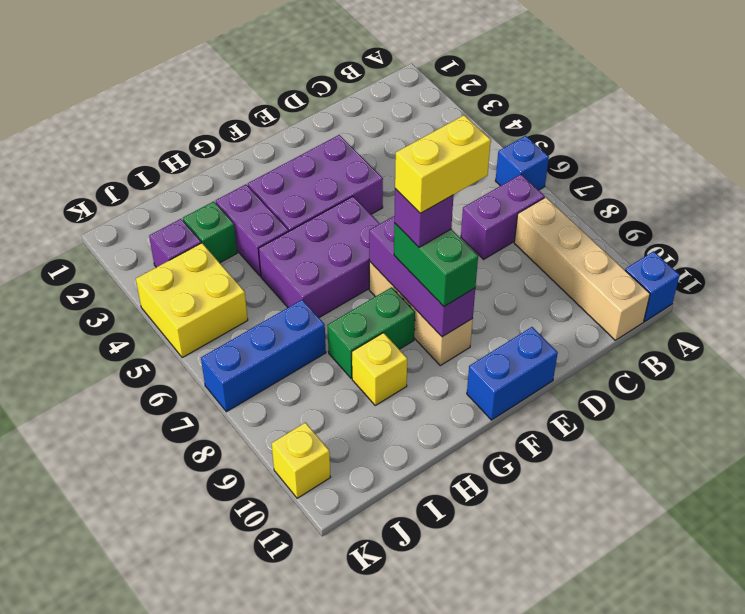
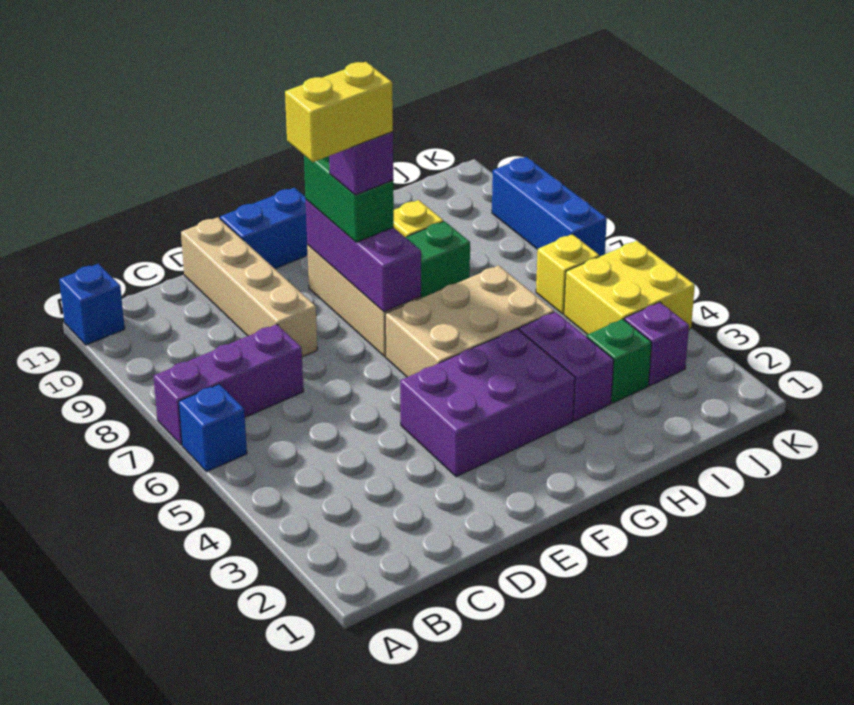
purple brick B7:C7 level 1 -> purple brick A7:C7 level 1
tan brick B8:B11 level 1 -> tan brick D8:D11 level 1
purple brick F5:H6 level 1 -> tan brick F5:H6 level 1
blue brick I7:K7 level 1 -> blue brick K7:K9 level 1
yellow brick K10 level 1 -> yellow brick J6 level 1

